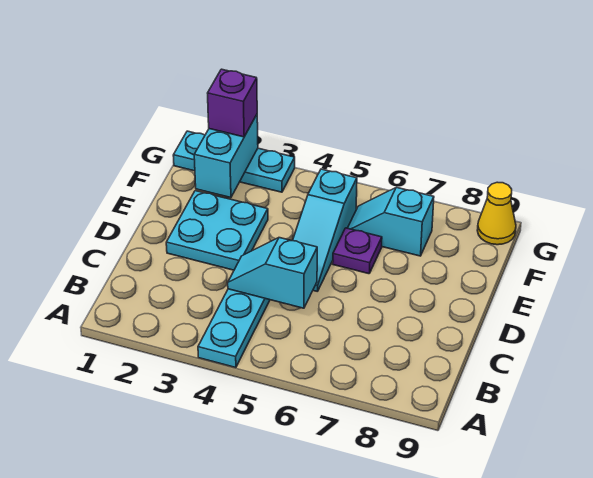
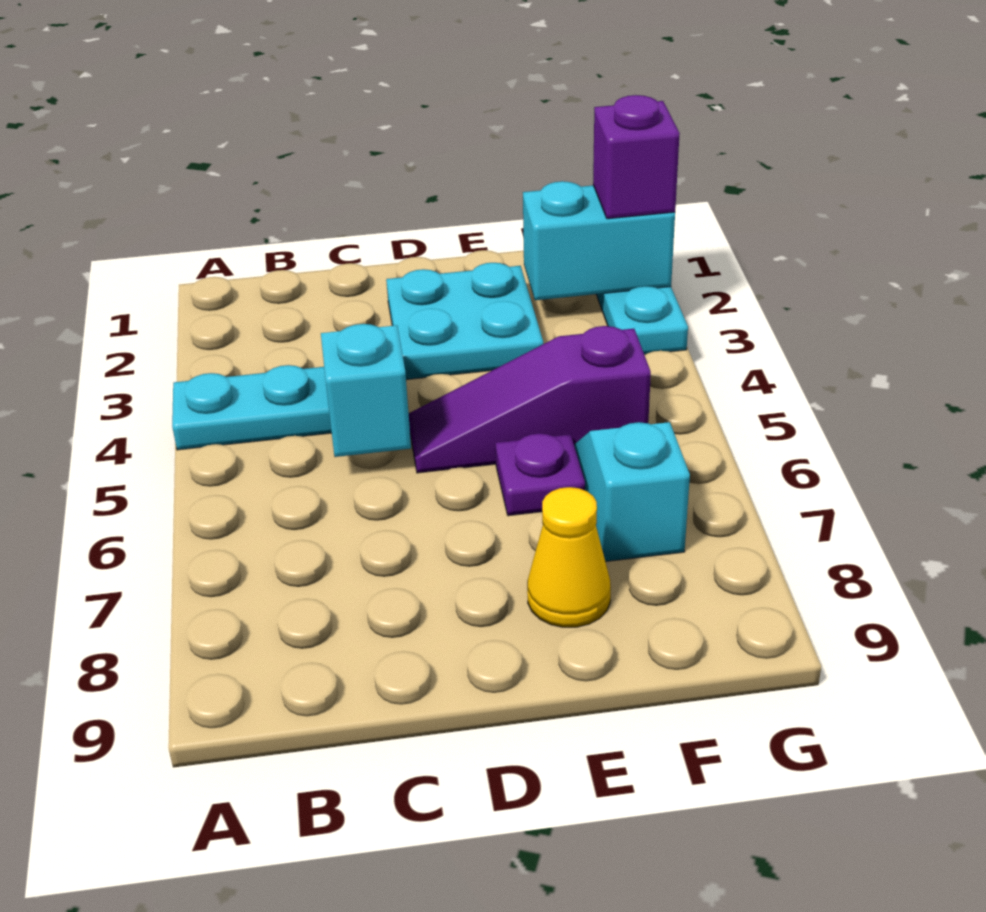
cyan slope D5:F5 level 1 top F -> purple slope D5:F5 level 1 top F
yellow cone G9 level 1 -> yellow cone E8 level 1

